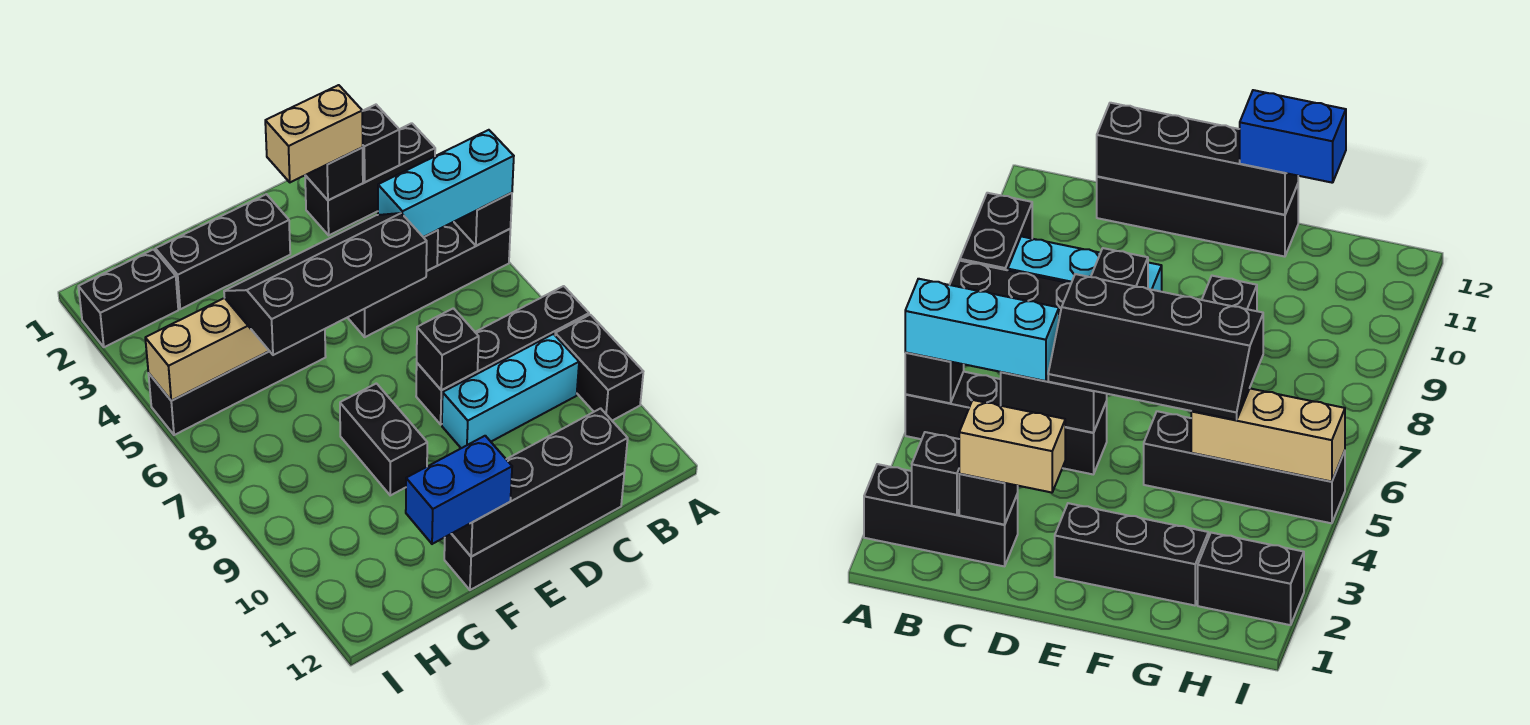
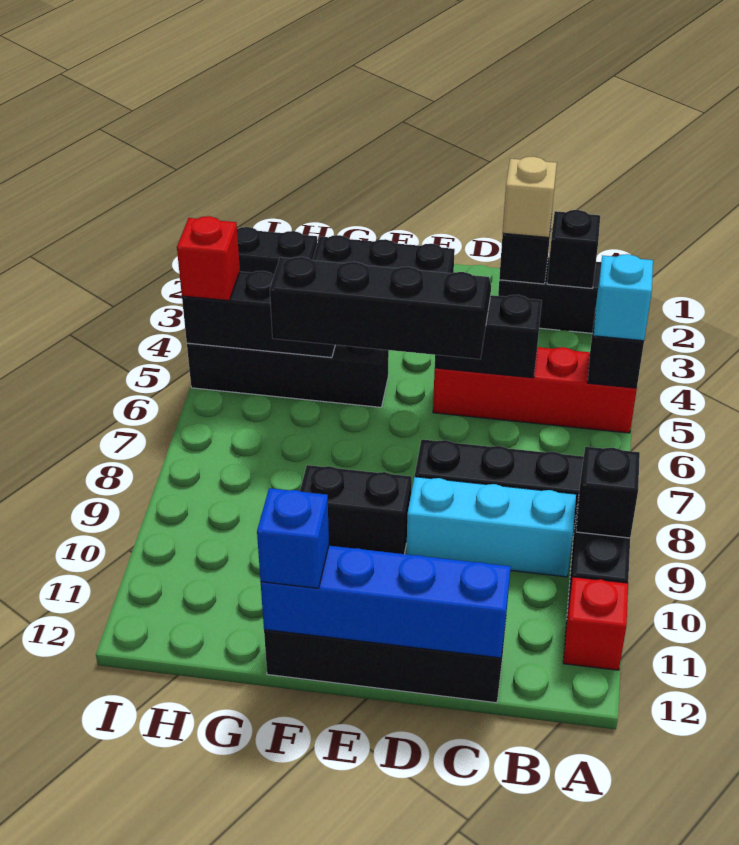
black brick A5:D5 level 1 -> red brick A5:D5 level 1
cyan brick A5:C5 level 3 -> cyan brick A5 level 3
none -> red brick A11 level 1
tan brick C2:D2 level 3 -> tan brick C2 level 3
black brick C12:F12 level 2 -> blue brick C12:F12 level 2
black brick D8 level 2 -> black brick A9 level 2
black brick F8:F9 level 1 -> black brick E9:F9 level 1
blue brick F12:G12 level 3 -> blue brick F12 level 3
tan brick G5:I5 level 2 -> black brick G5:I5 level 2
none -> red brick I5 level 3

